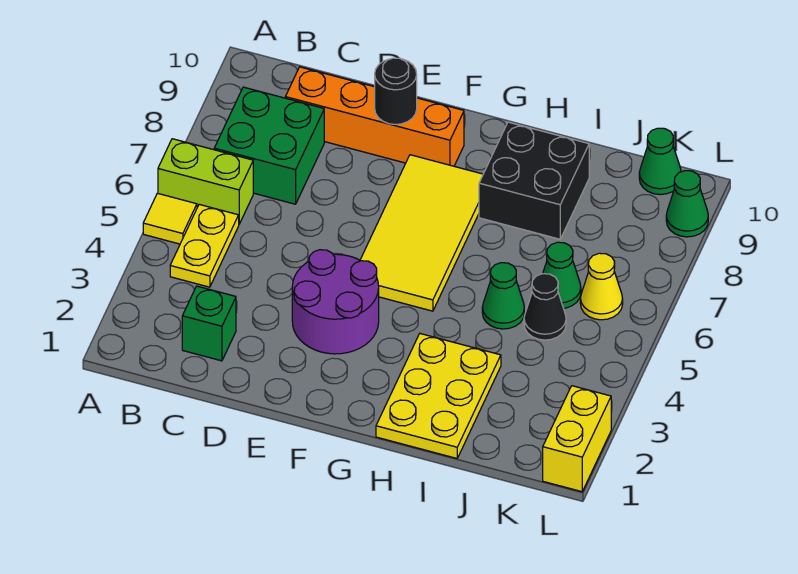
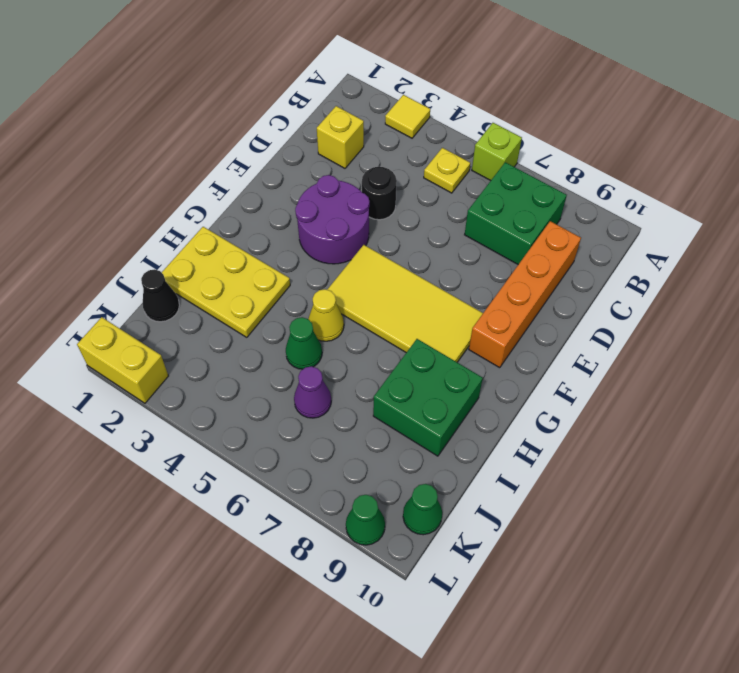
yellow tile A5 level 1 -> yellow tile A3 level 1
lime brick A6:B6 level 1 -> lime brick A6 level 1
yellow plate B4:B5 level 1 -> yellow plate B5 level 1
green brick C2 level 1 -> yellow brick C2 level 1
black round brick E9 level 2 -> black round brick D4 level 1
black brick H8:I9 level 1 -> green brick H8:I9 level 1
black cone J5 level 1 -> black cone J1 level 1
green cone J6 level 1 -> purple cone J6 level 1
yellow cone K6 level 1 -> yellow cone H5 level 1

